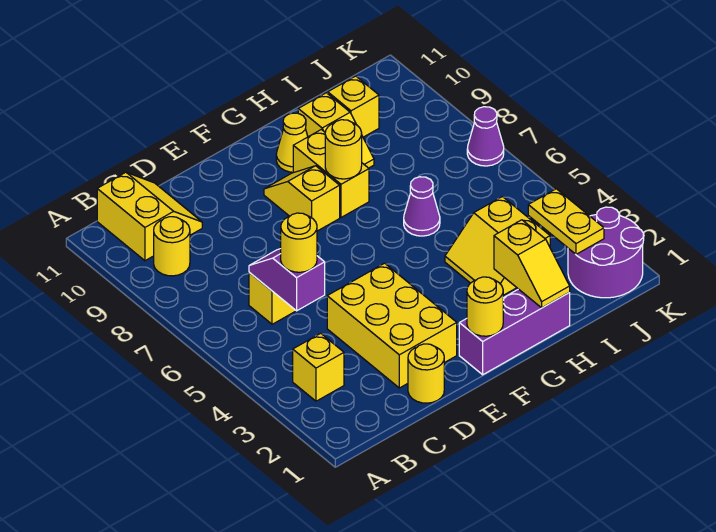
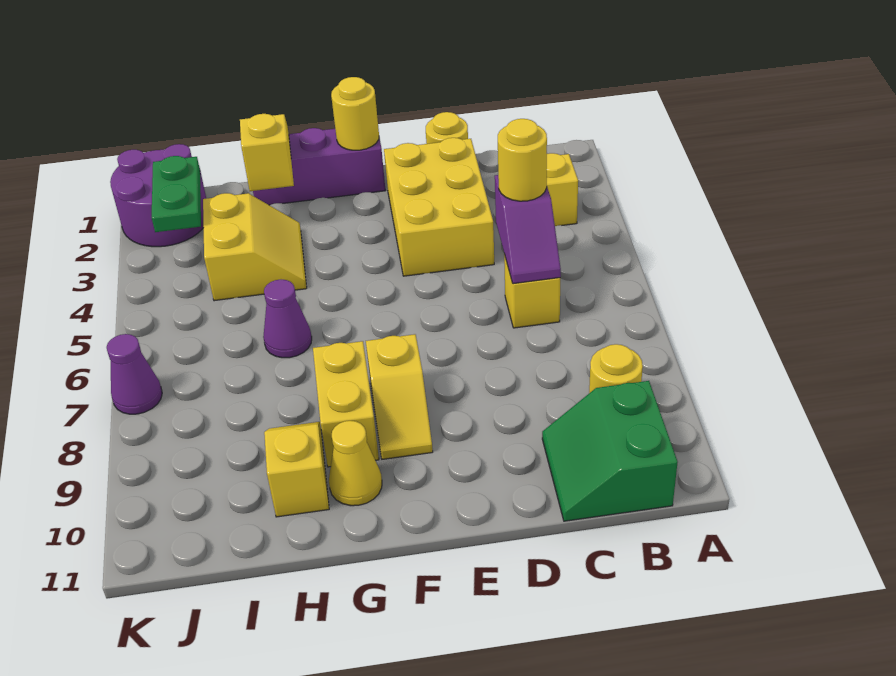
yellow slope B10:C11 level 1 top B -> green slope B10:C11 level 1 top B
yellow round brick G8 level 2 -> none
yellow brick I10 level 1 -> none
yellow plate J2:J3 level 2 -> green plate J2:J3 level 2

